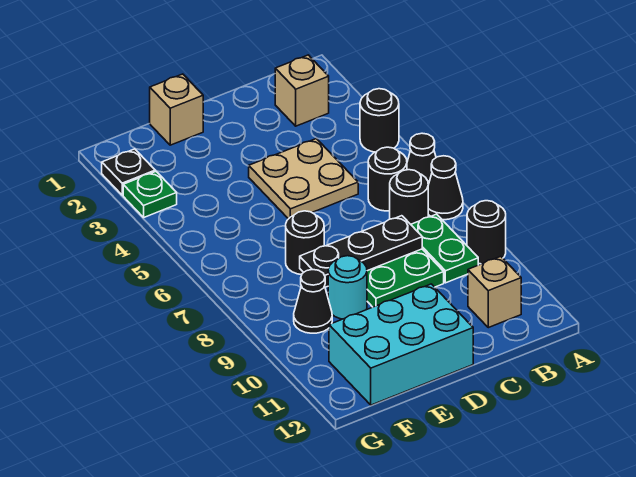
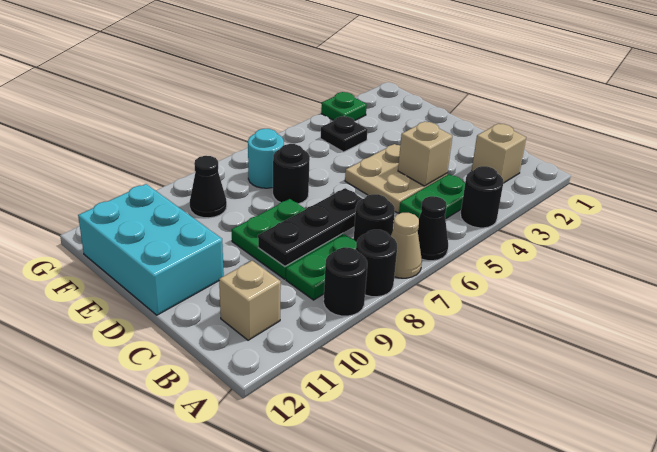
black cone A7 level 1 -> tan cone A7 level 1
none -> green plate B4:B5 level 1
black round brick B6 level 1 -> black round brick A8 level 1
black plate C8:E8 level 2 -> black plate C7:C9 level 2
tan brick E1 level 1 -> tan brick C4 level 2
cyan round brick E9 level 1 -> cyan round brick F7 level 1
black plate G2 level 1 -> black plate F4 level 1

